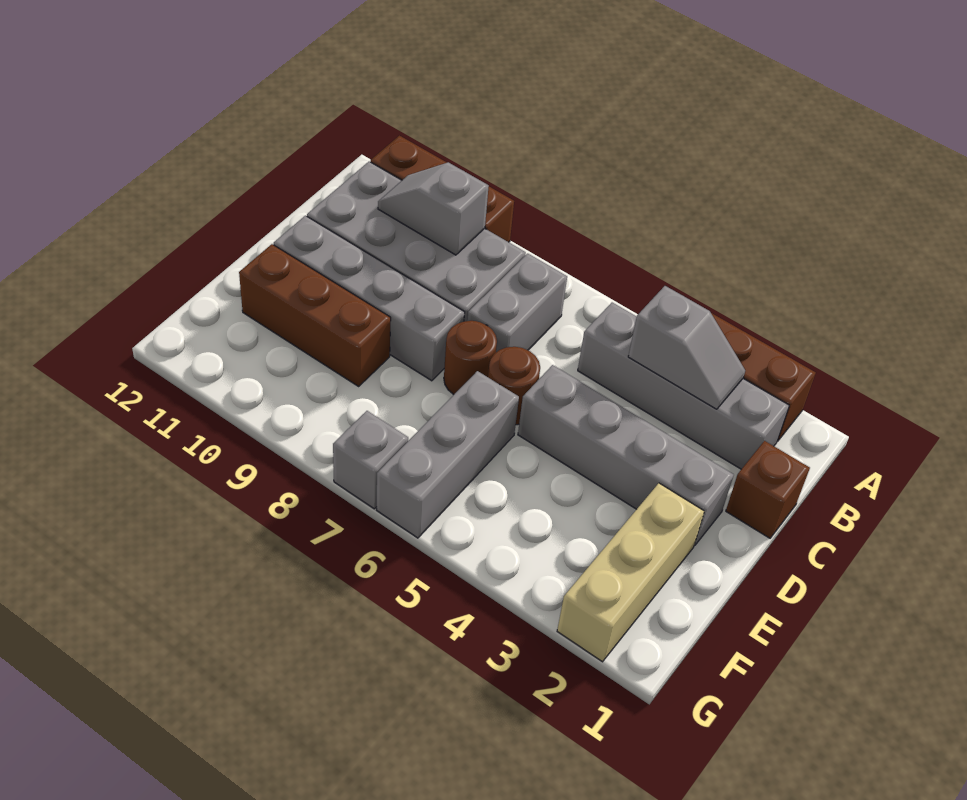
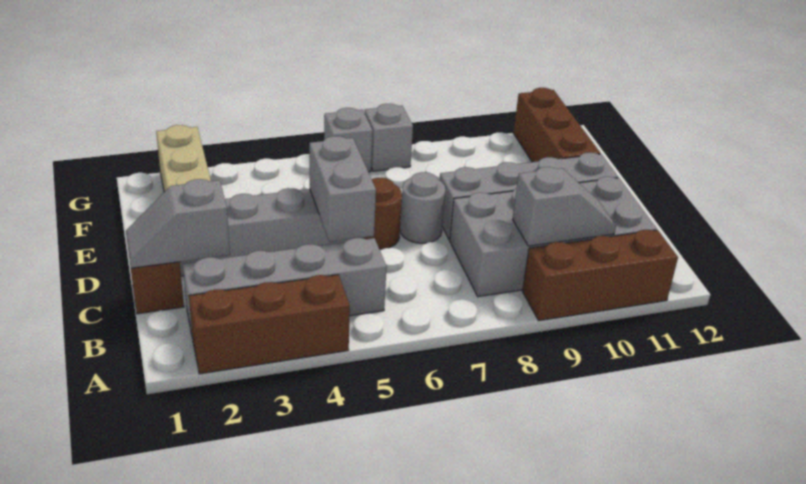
grey slope B3:B4 level 2 top 4 -> grey slope C1:C2 level 2 top 2
grey brick B7:C7 level 1 -> grey brick C5:D5 level 2
brown round brick D7 level 1 -> grey round brick D7 level 1
grey brick E6:G6 level 1 -> grey brick G6 level 1
brown brick E9:E11 level 1 -> brown brick E11:G11 level 1

